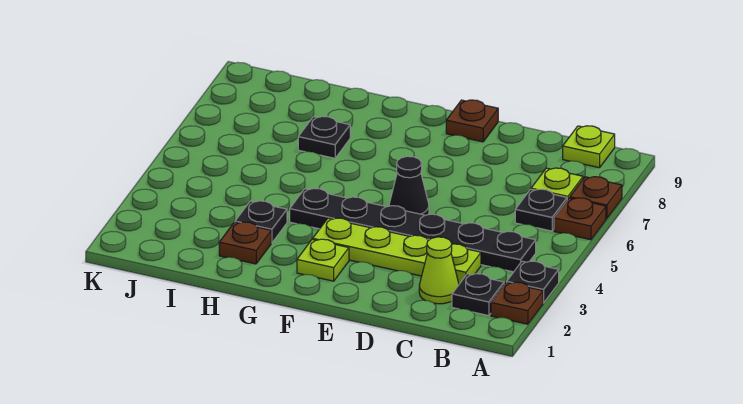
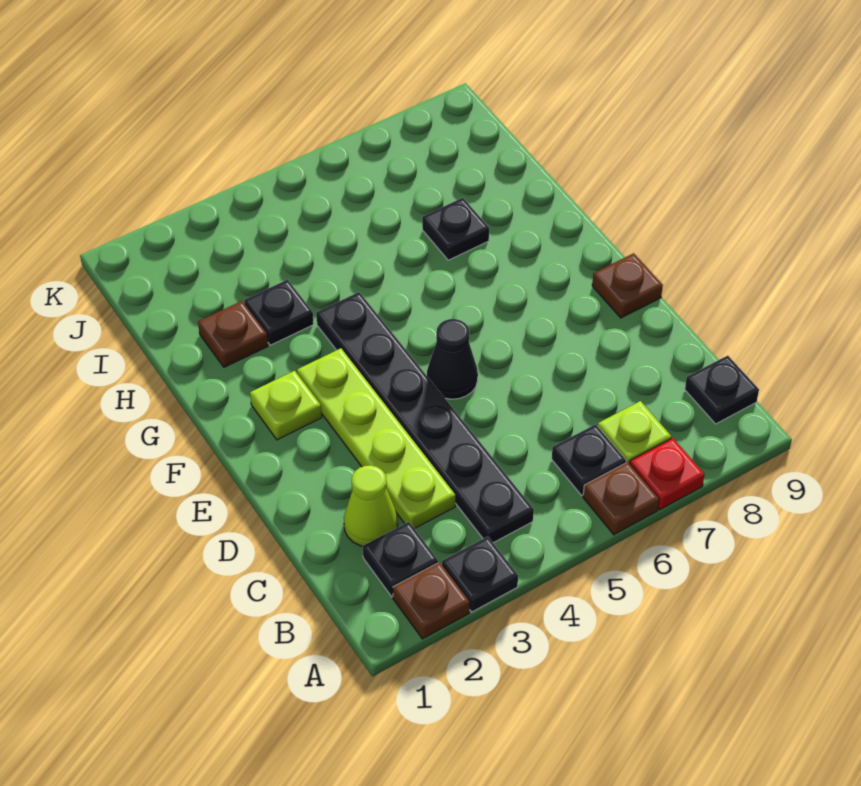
brown plate A7 level 1 -> red plate A7 level 1
lime plate B9 level 1 -> black plate B9 level 1

